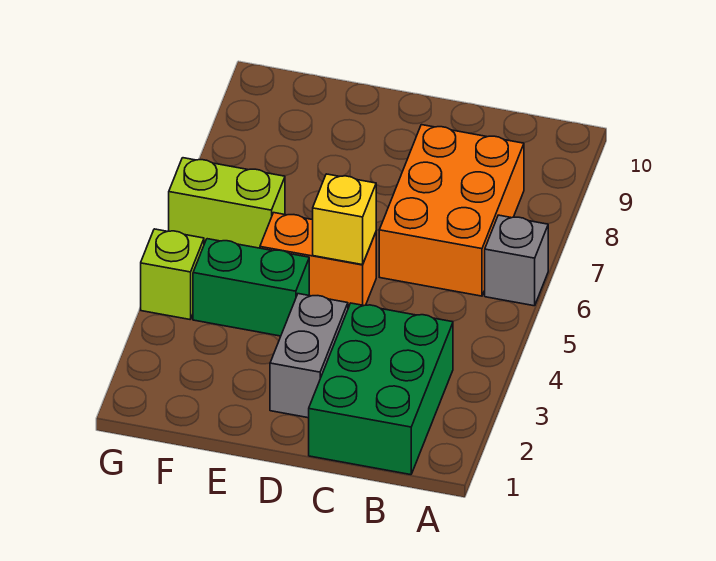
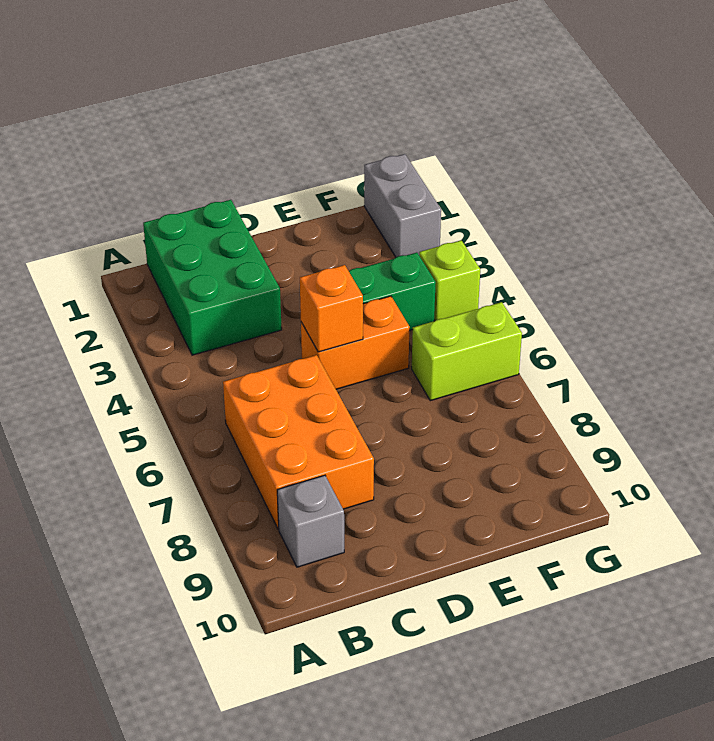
grey brick A6 level 1 -> grey brick B9 level 1
grey brick D2:D3 level 1 -> grey brick G1:G2 level 1
yellow brick D5 level 2 -> orange brick D5 level 2

